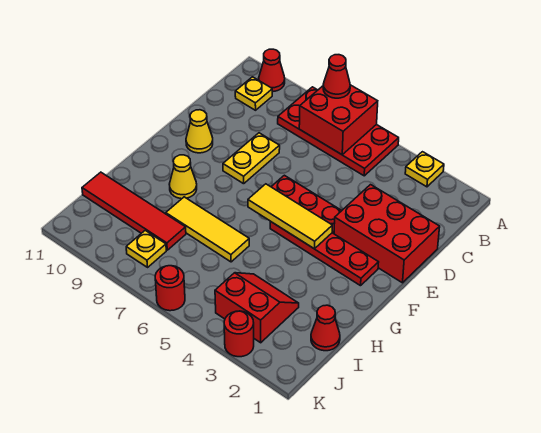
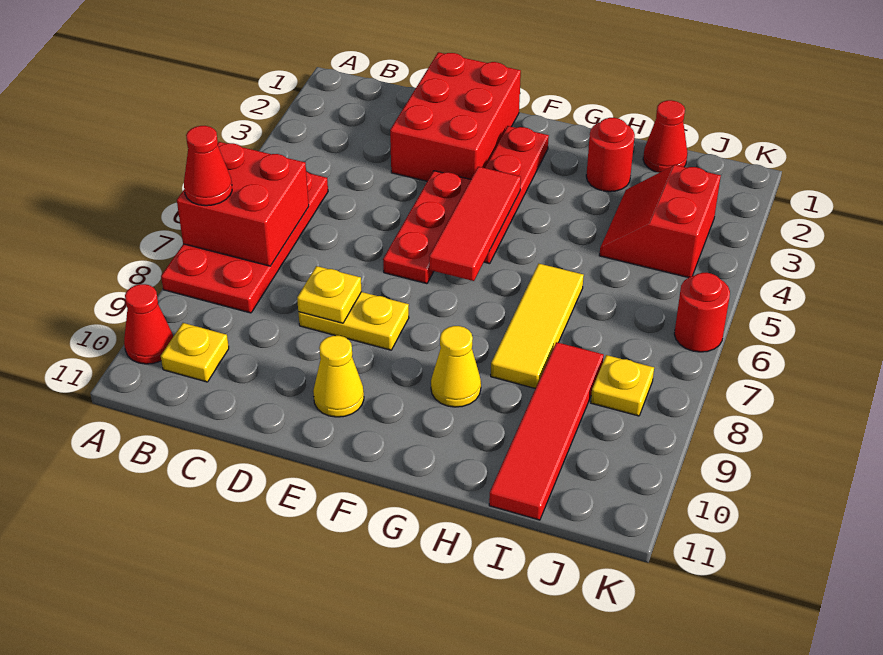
yellow plate A3 level 1 -> yellow plate D8 level 2
yellow tile F4:F6 level 2 -> red tile F4:F6 level 2
red round brick K3 level 1 -> red round brick H2 level 1

